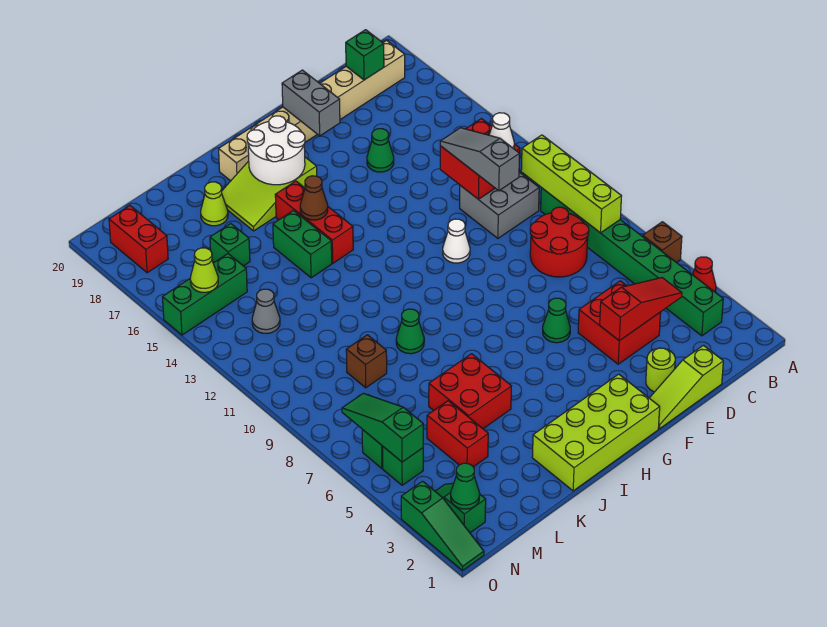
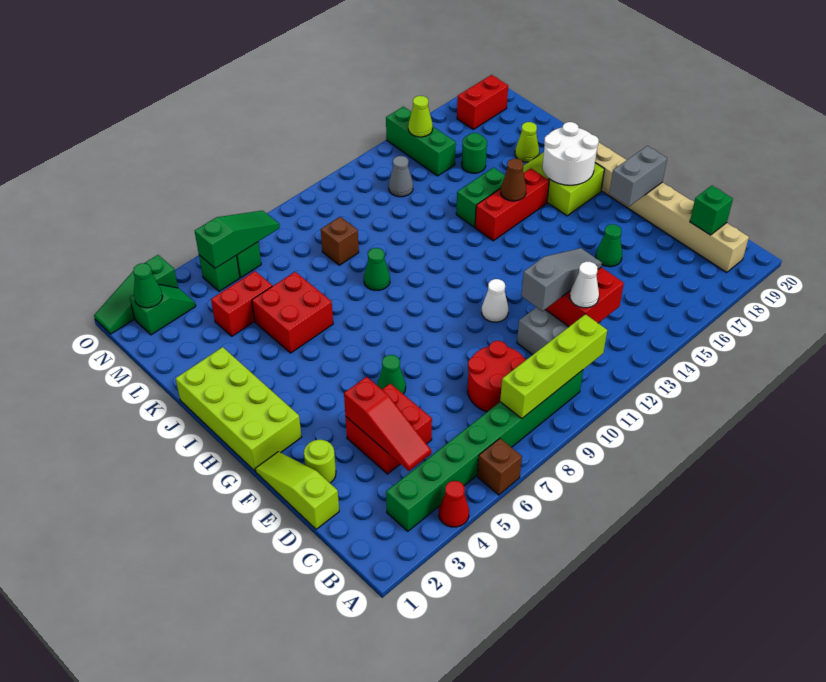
green brick L16 level 1 -> green round brick L16 level 1

